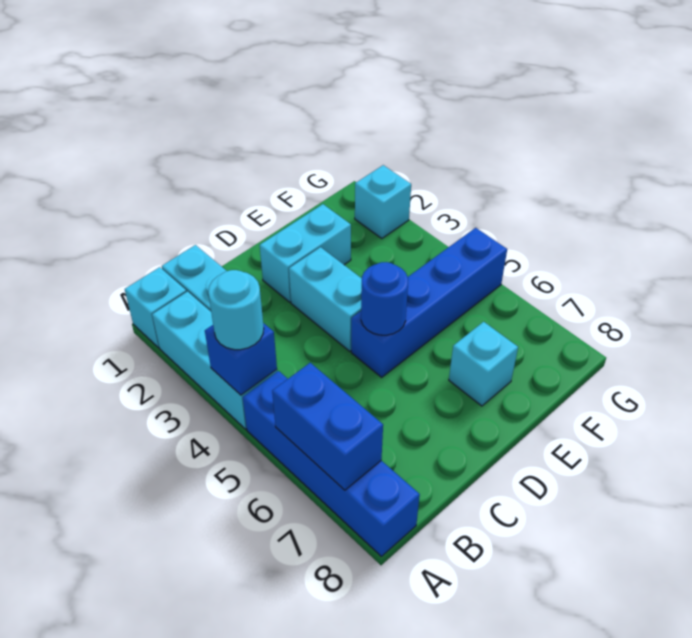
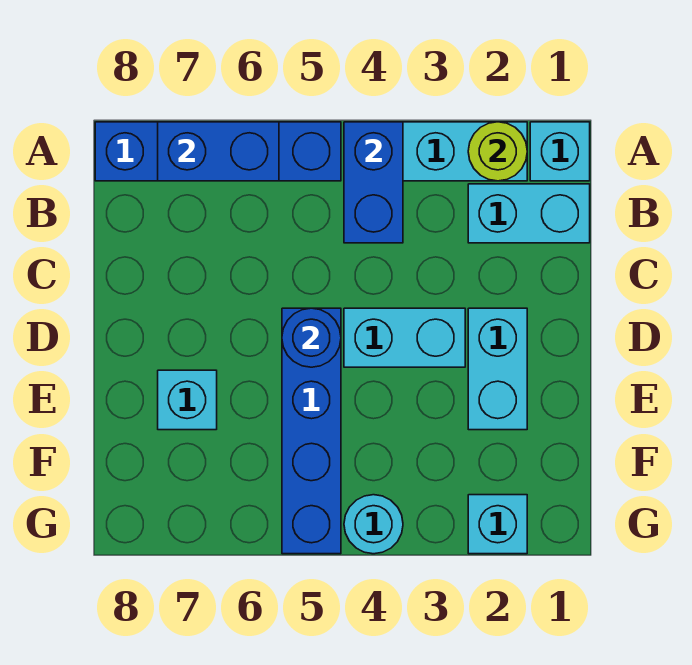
none -> lime round brick A2 level 2
blue brick A4 level 2 -> blue brick A4:B4 level 2
cyan round brick A4 level 3 -> cyan round brick G4 level 1

